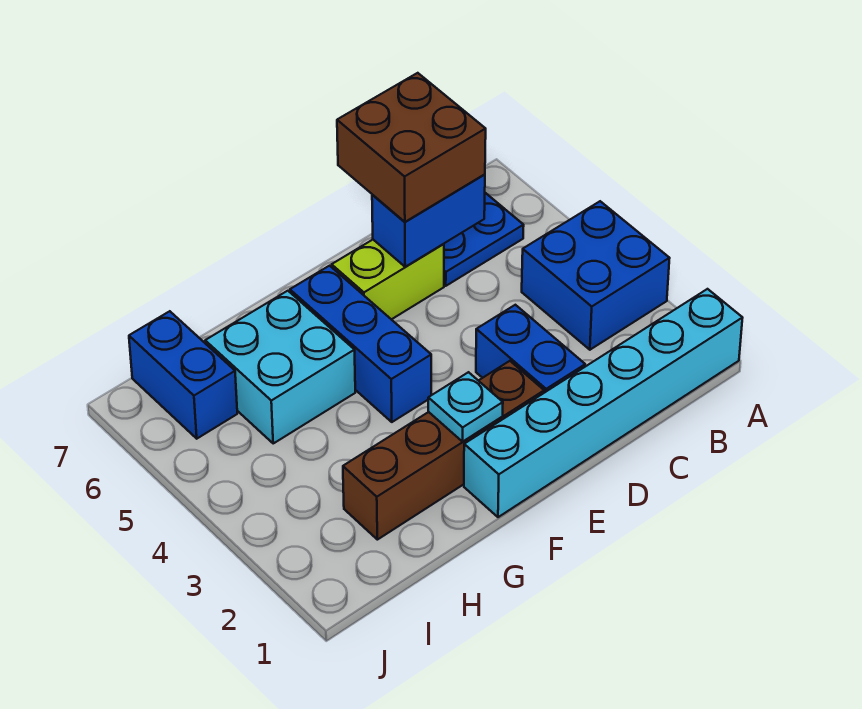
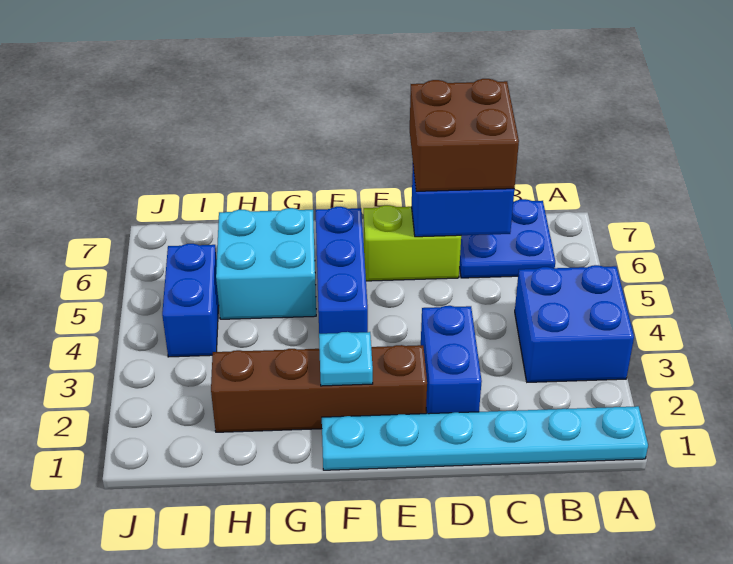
cyan brick A1:F1 level 1 -> cyan plate A1:F1 level 1
blue brick I6:I7 level 1 -> blue brick I4:I5 level 1

